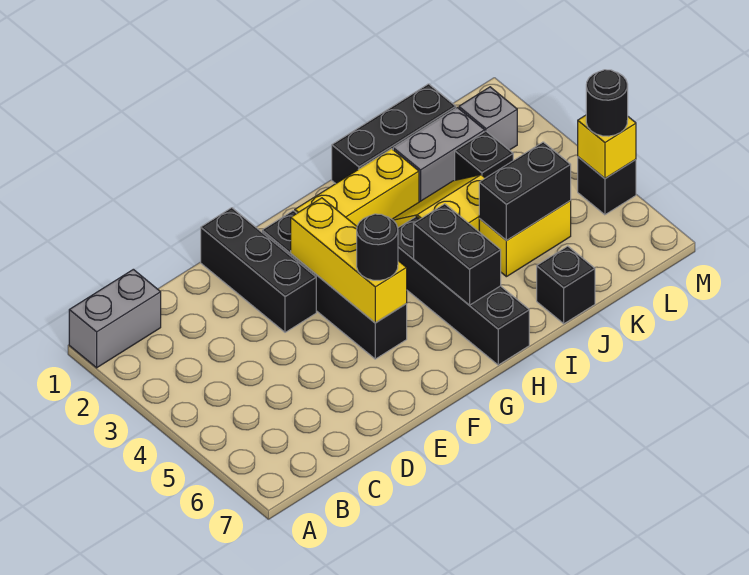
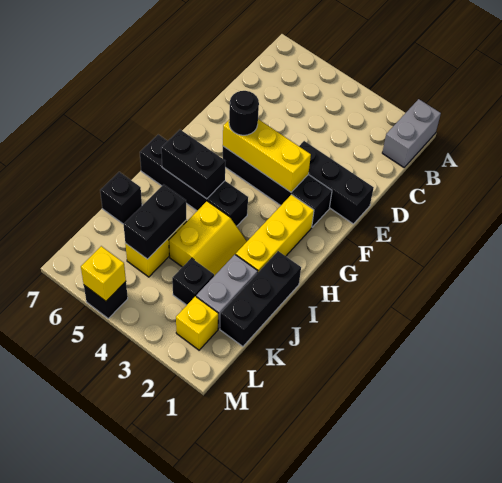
grey brick L2 level 1 -> yellow brick L2 level 1
black round brick M5 level 3 -> none

